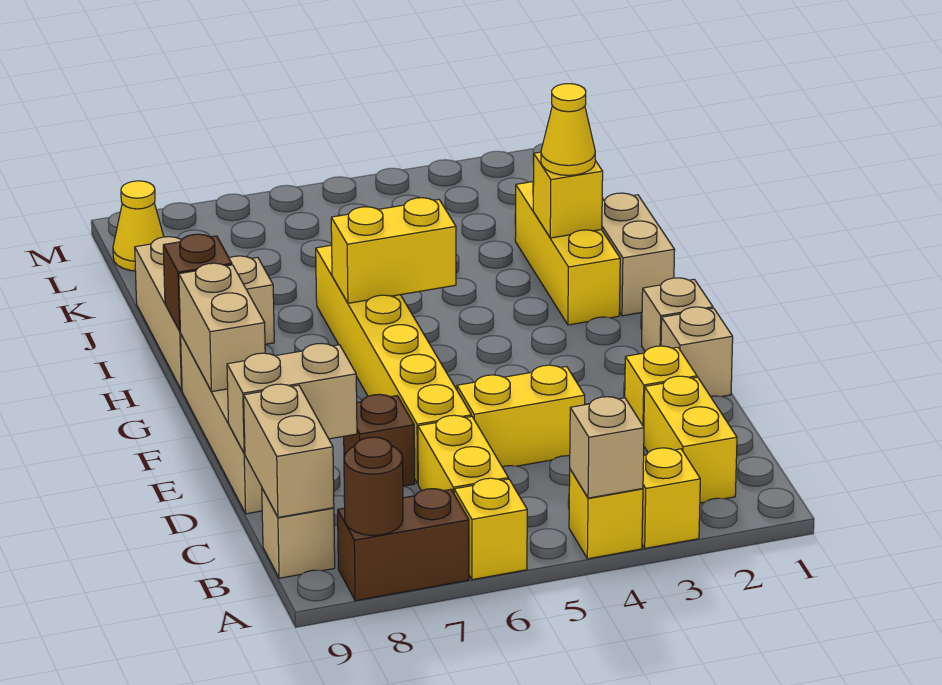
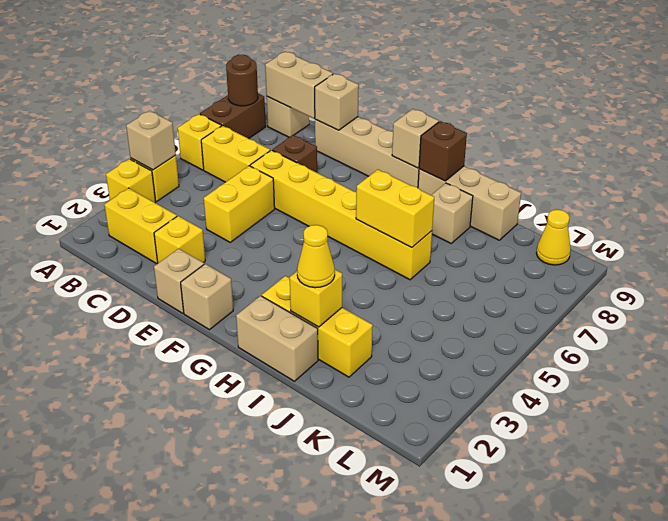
tan brick D8:D9 level 2 -> tan brick D9 level 2
tan brick F9:G9 level 2 -> tan brick G9 level 2
yellow brick H5:H6 level 2 -> yellow brick H6:I6 level 2

